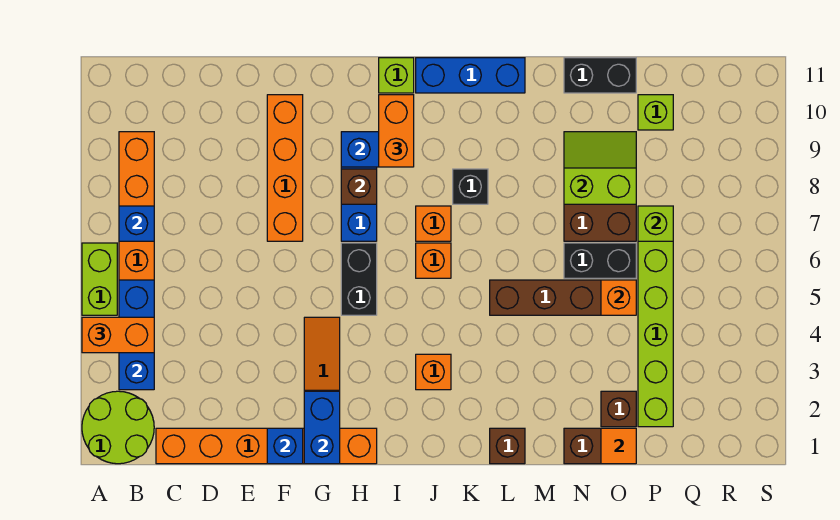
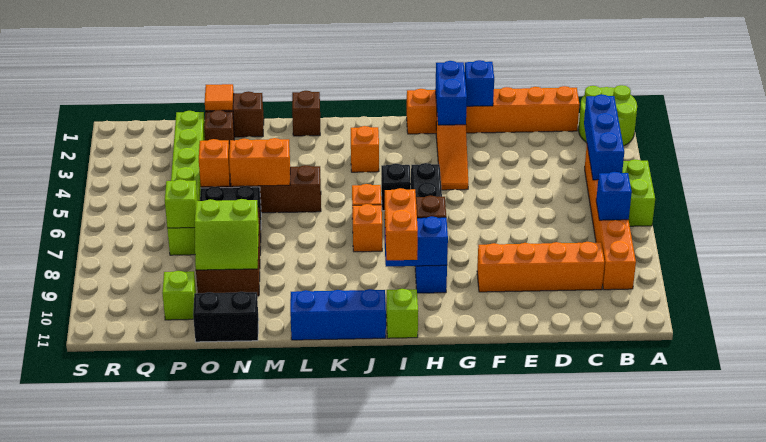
orange brick A4:B4 level 3 -> orange brick M5:N5 level 2
orange brick F7:F10 level 1 -> orange brick C9:F9 level 1
black brick K8 level 1 -> black brick I5 level 1

